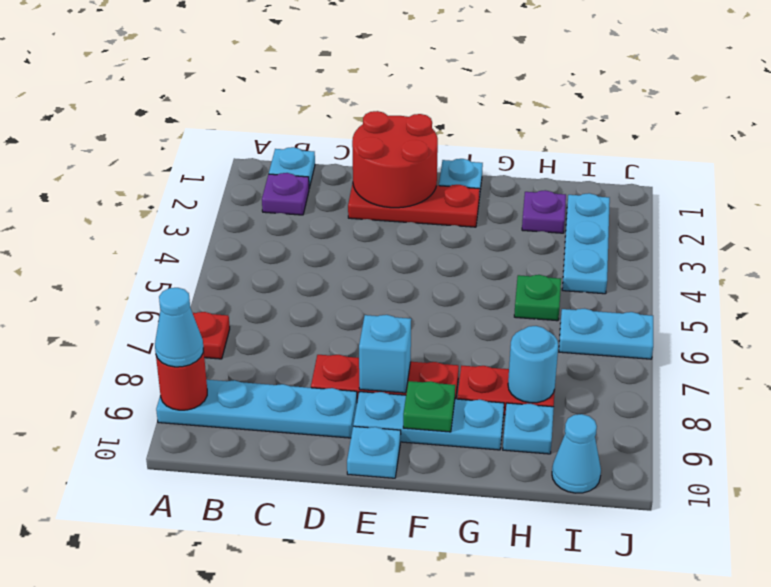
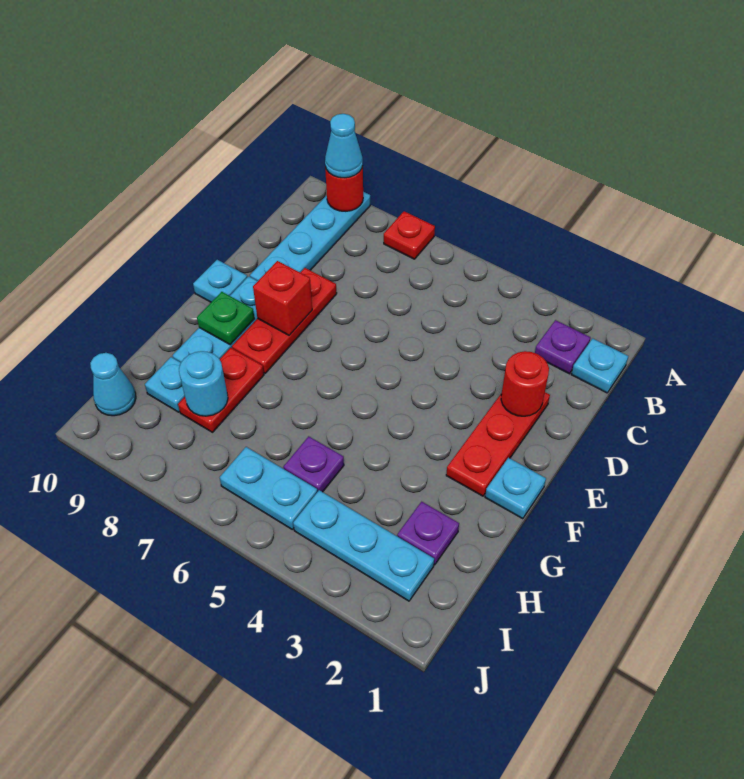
red round brick D1:E2 level 2 -> red round brick D2 level 2
cyan brick E8 level 2 -> red brick E8 level 2
green plate H5 level 1 -> purple plate H5 level 1
cyan plate I6:J6 level 1 -> cyan plate I5:I6 level 1

